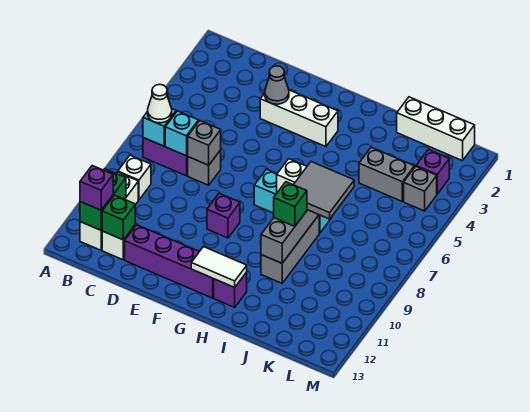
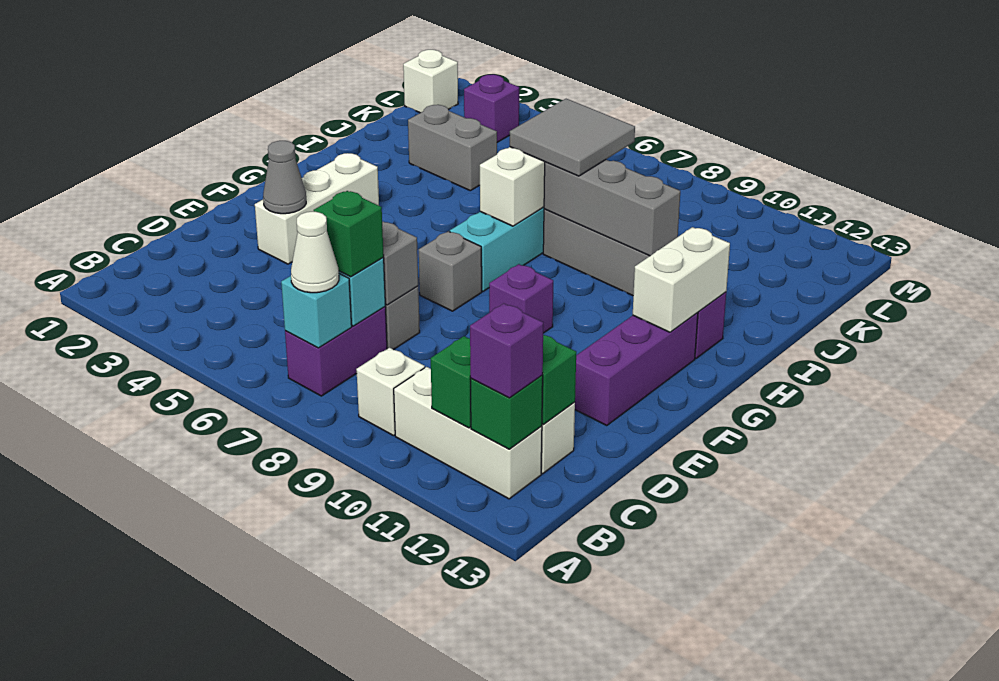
purple brick D12:G12 level 1 -> purple brick E12:G12 level 1
white tile G12:H12 level 2 -> white brick G12:H12 level 2
green brick I9 level 3 -> green brick C7 level 3
white brick J1:L1 level 1 -> white brick L1 level 1
grey brick J4:K4 level 1 -> grey brick J3:J4 level 1
grey brick L4 level 1 -> grey brick F7 level 1

